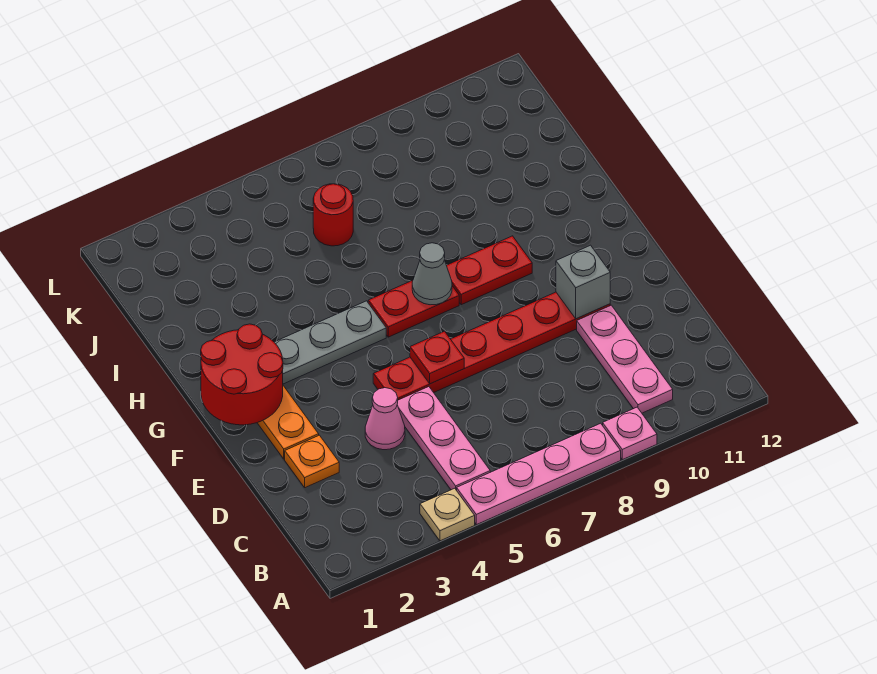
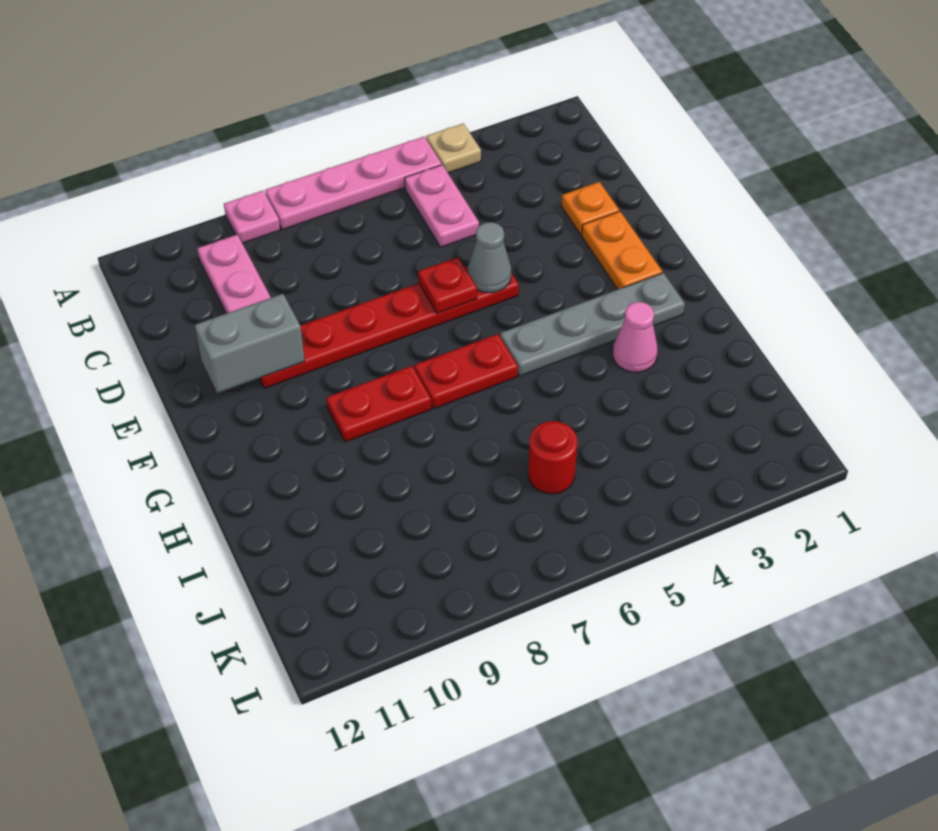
pink plate B5:D5 level 1 -> pink plate B5:C5 level 1
pink cone D4 level 1 -> pink cone H3 level 1
grey brick E10 level 2 -> grey brick E10:E11 level 2
red round brick F1:G2 level 2 -> none
grey cone G7 level 2 -> grey cone E5 level 2

